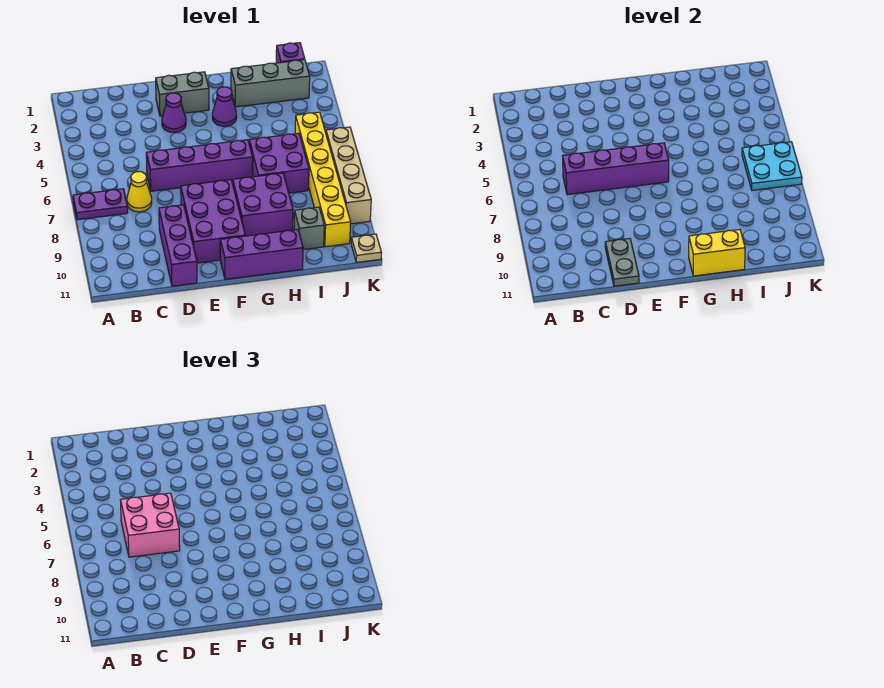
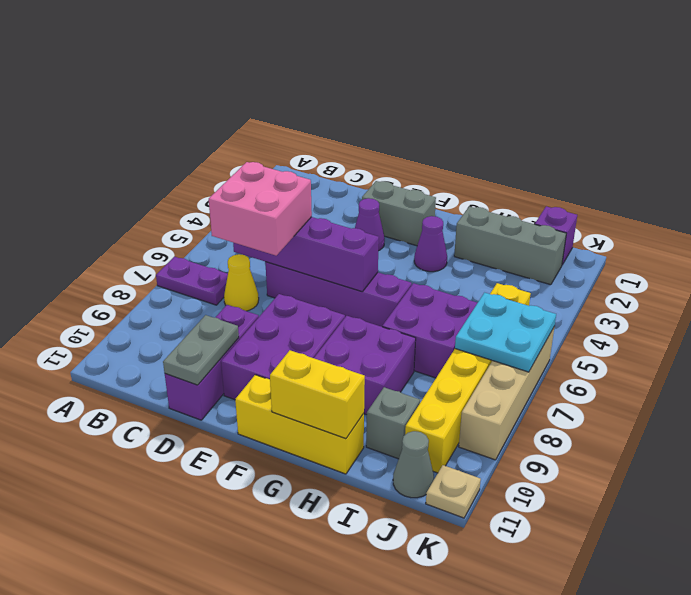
purple brick F11:H11 level 1 -> yellow brick F11:H11 level 1
none -> grey cone J11 level 1

